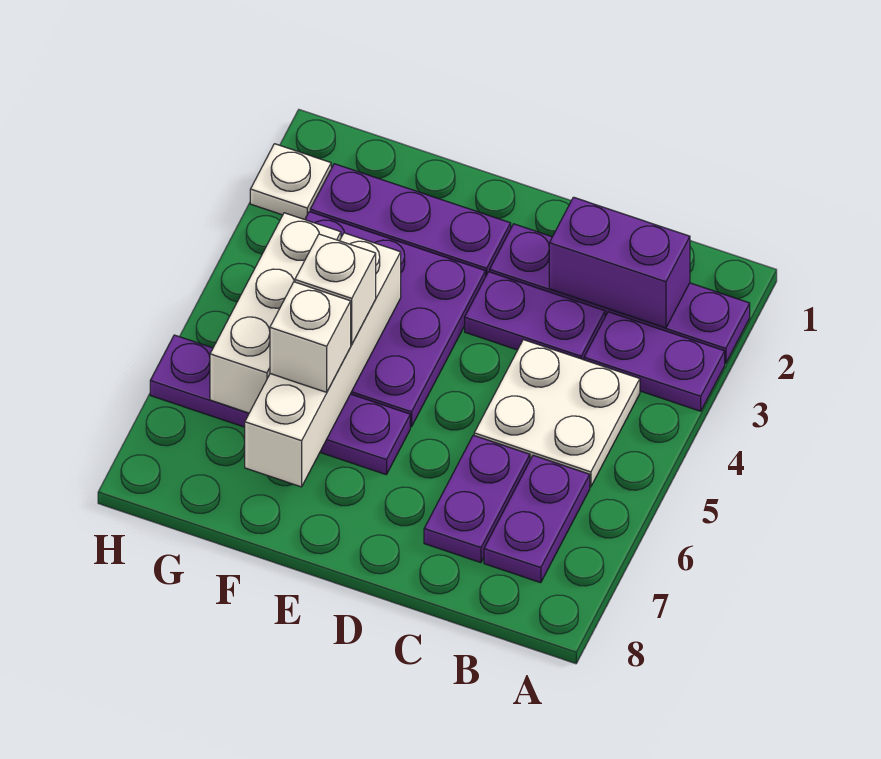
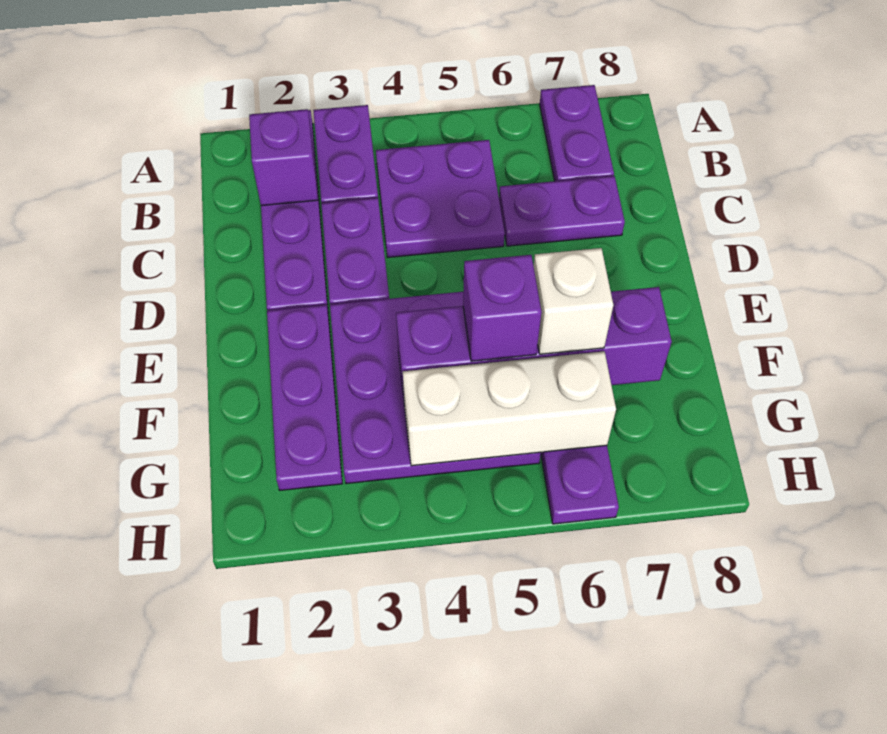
purple brick B2:C2 level 2 -> purple brick B2 level 2
white plate B4:C5 level 1 -> purple plate B4:C5 level 1
purple plate B6:B7 level 1 -> purple plate A7:B7 level 1
white brick F4:F7 level 2 -> purple brick F4:F7 level 2
white brick F5 level 3 -> purple brick F5 level 3
white plate H2 level 1 -> none

